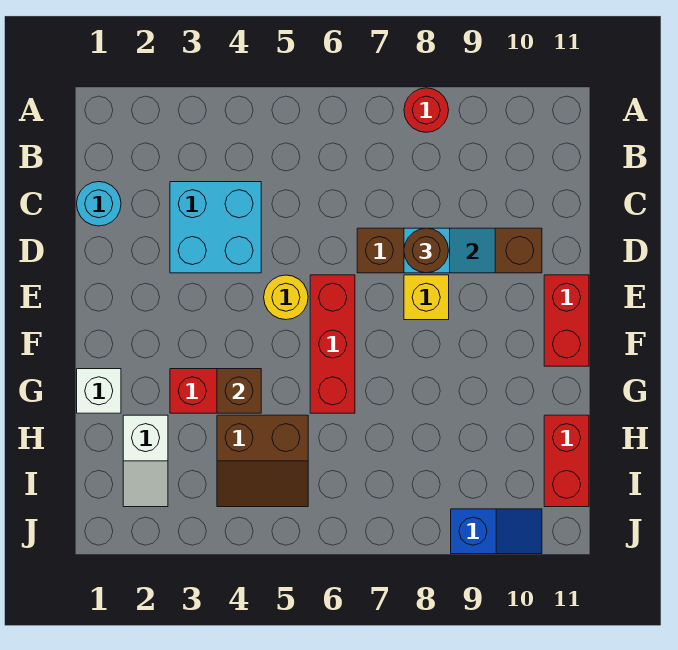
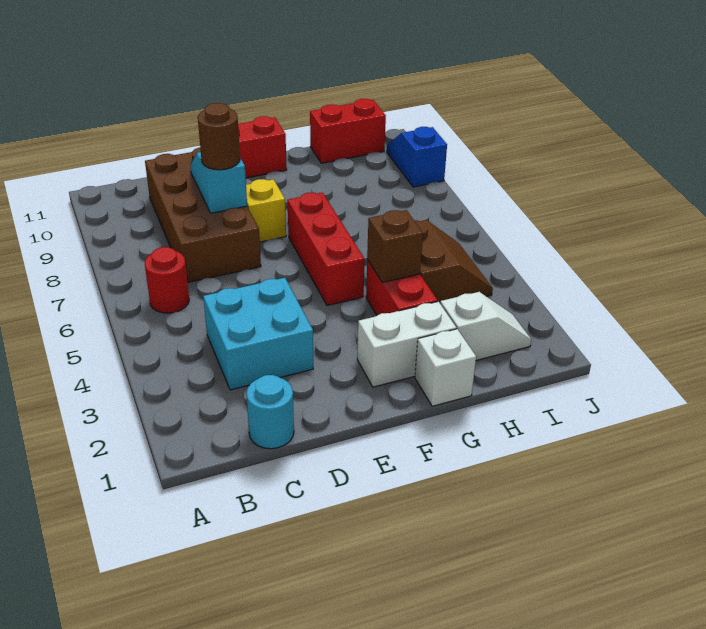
red round brick A8 level 1 -> red round brick B6 level 1
brown brick D7:D10 level 1 -> brown brick C7:D10 level 1
yellow round brick E5 level 1 -> none
red brick E6:G6 level 1 -> red brick F5:F7 level 1
none -> white brick F2:G2 level 1

